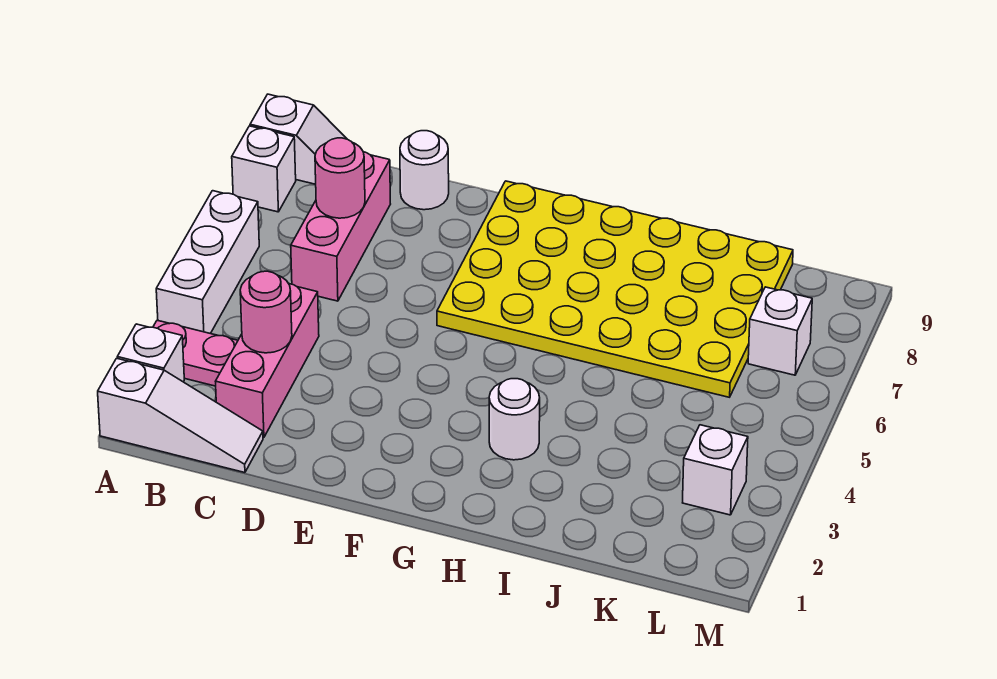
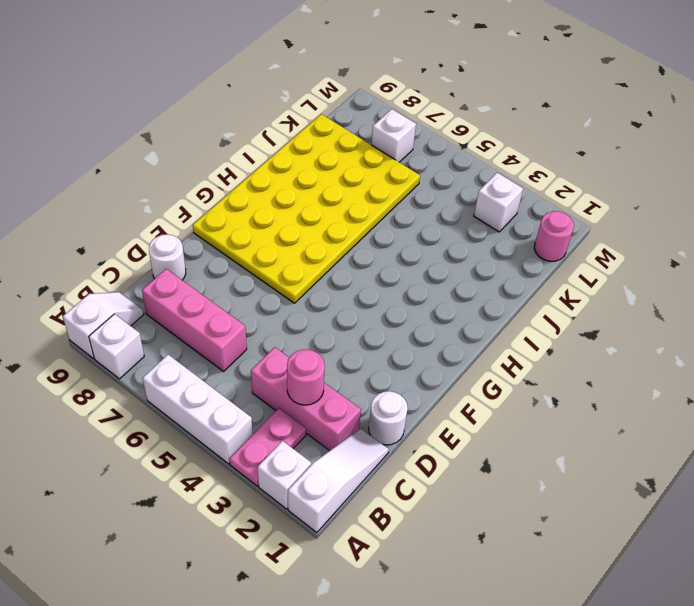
pink round brick C7 level 2 -> pink round brick L1 level 1
white round brick H3 level 1 -> white round brick D1 level 1

